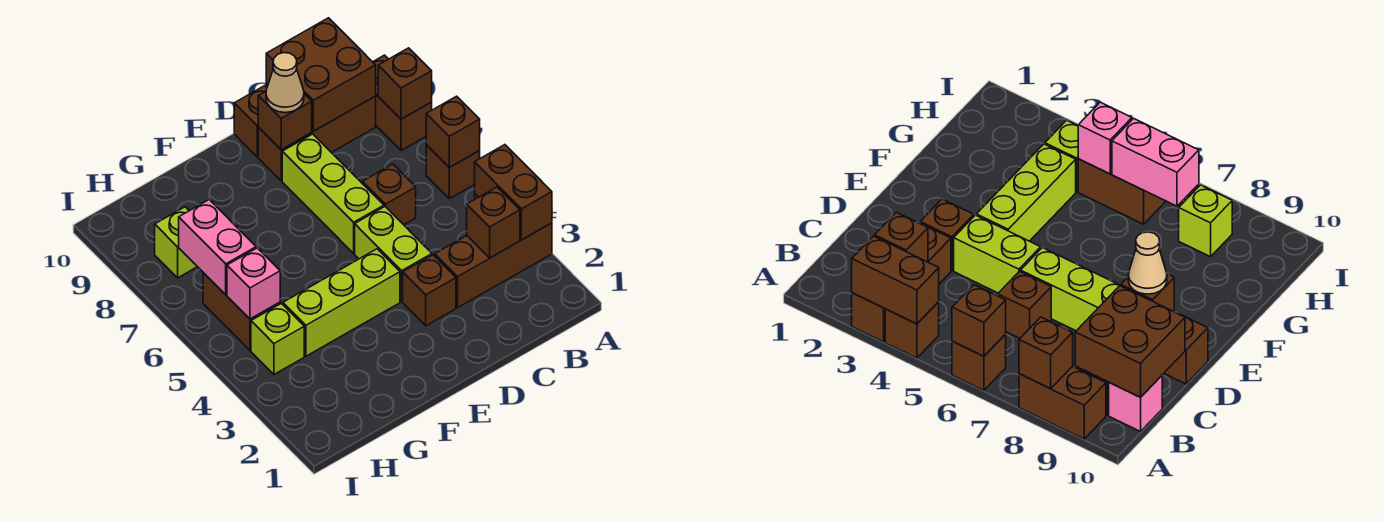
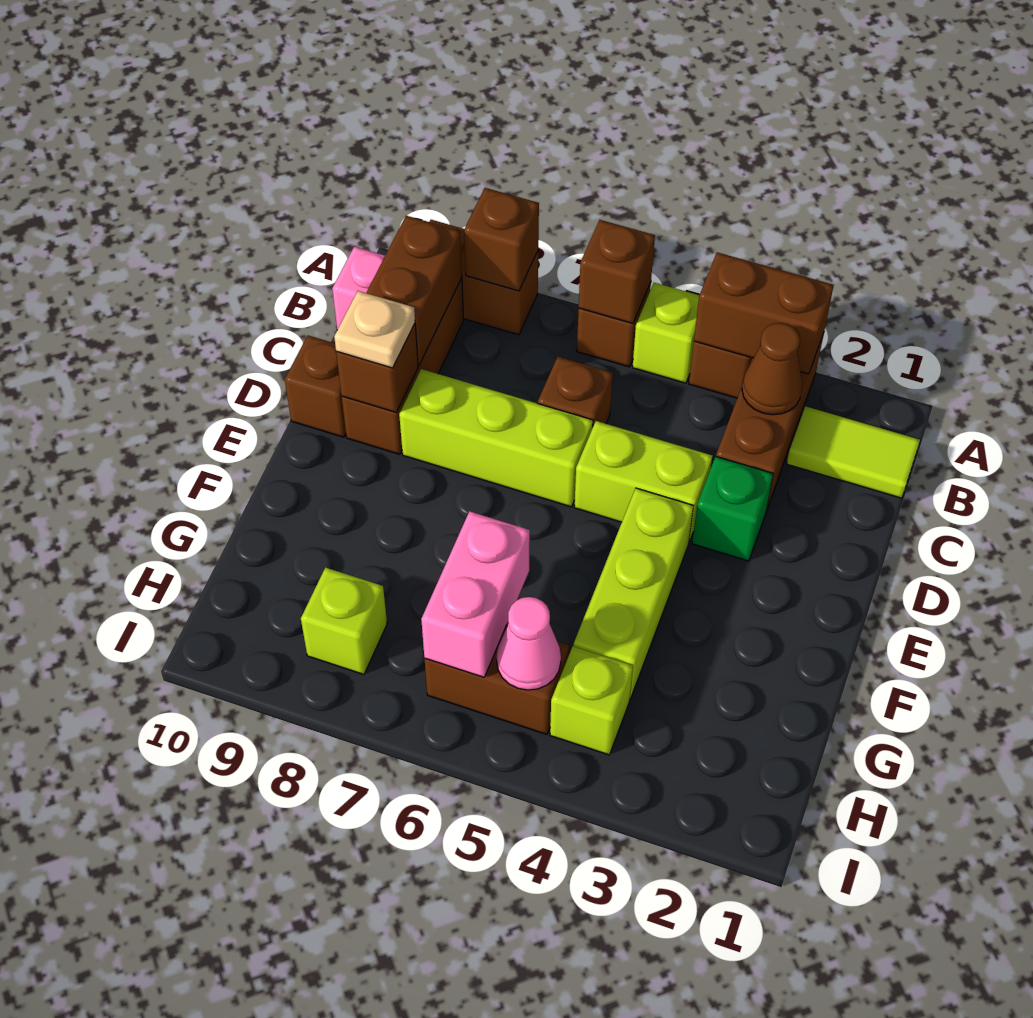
none -> lime brick A5 level 1
none -> lime tile B1:B2 level 1
brown brick B3 level 2 -> brown cone B3 level 2
brown brick B9:C10 level 2 -> brown brick B9:C9 level 2
brown brick D3 level 1 -> green brick D3 level 1
tan cone D9 level 3 -> tan plate D9 level 3
pink brick H5 level 2 -> pink cone H5 level 2
pink brick H6:H7 level 2 -> pink brick G6:H6 level 2

